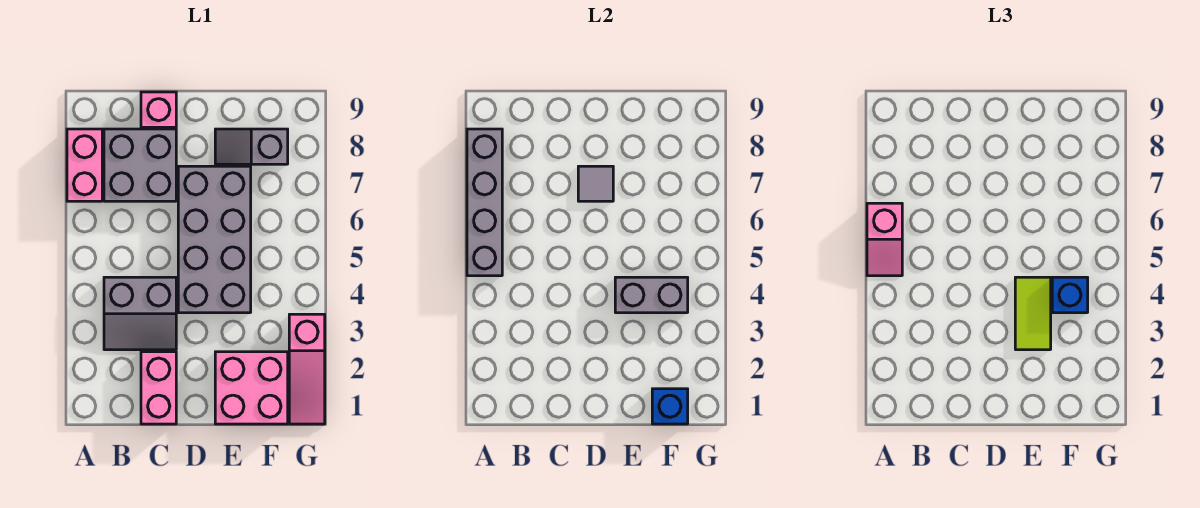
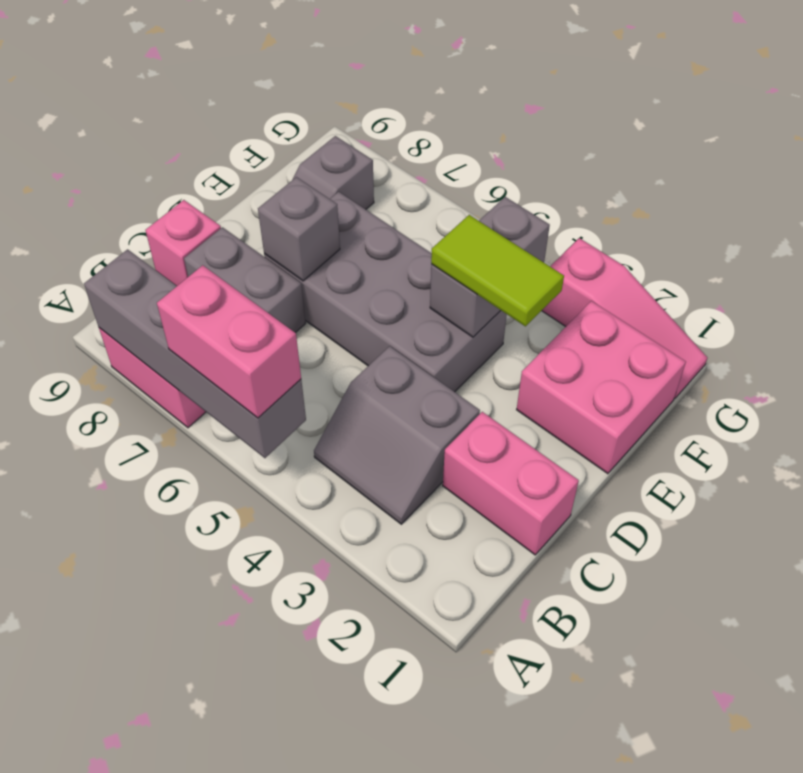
pink slope A5:A6 level 3 top 6 -> pink brick A5:A6 level 3
grey slope B3:C4 level 1 top 4 -> grey slope B3:C4 level 1 top C
grey brick B7:C8 level 1 -> grey brick C7:C8 level 1
grey tile D7 level 2 -> grey brick D7 level 2
blue brick F1 level 2 -> none
blue brick F4 level 3 -> none

